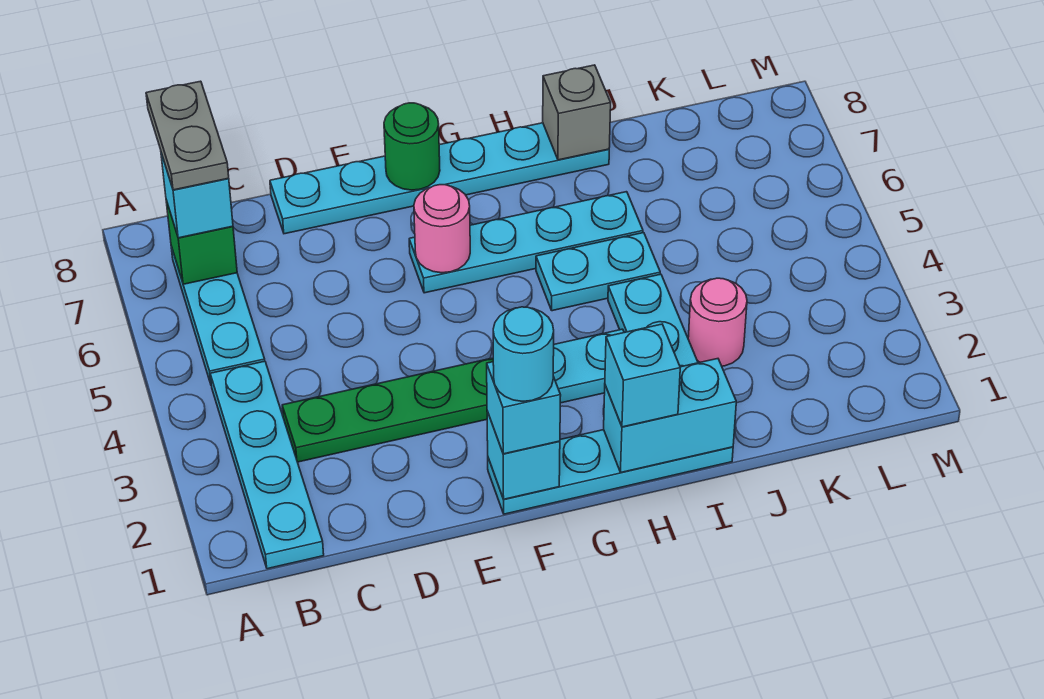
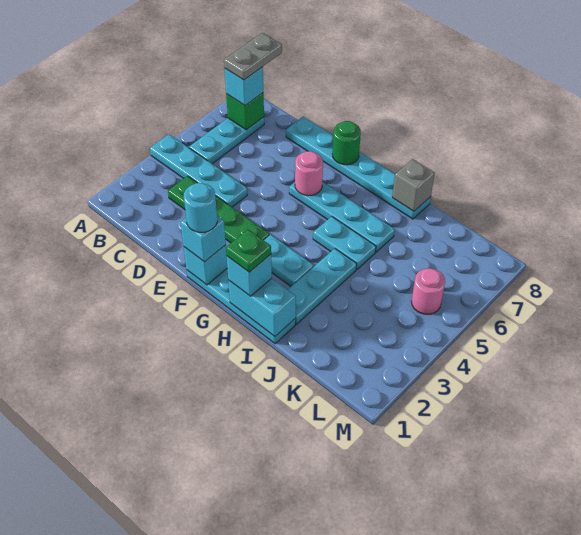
cyan plate B1:B4 level 1 -> cyan plate A4:D4 level 1
none -> green plate H1 level 4
pink round brick J3 level 1 -> pink round brick L5 level 1

